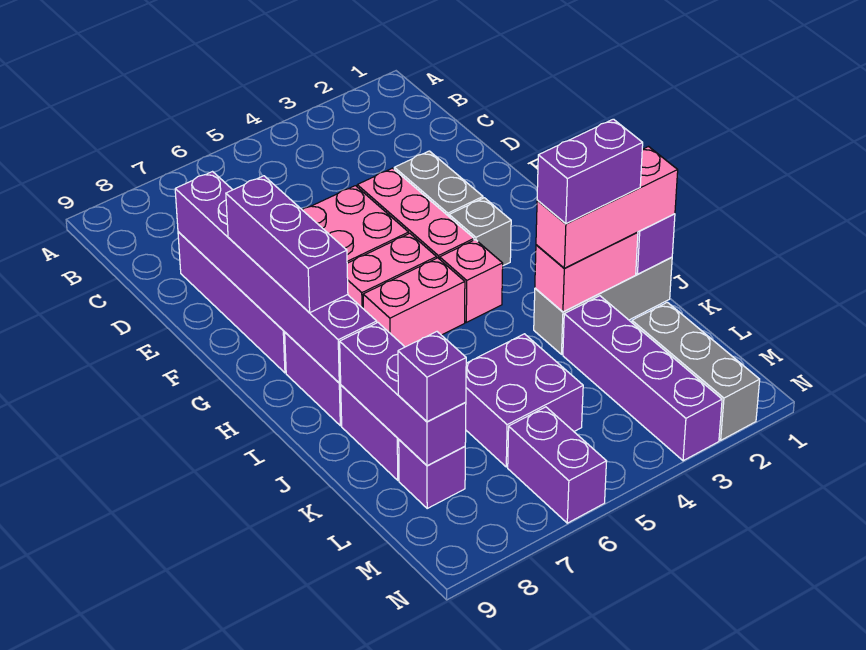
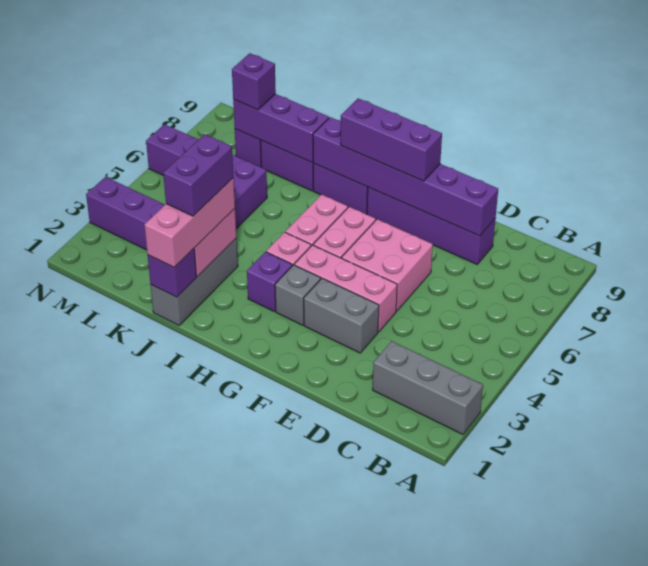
none -> purple brick H3 level 1
grey brick L2:N2 level 1 -> grey brick A2:C2 level 1

